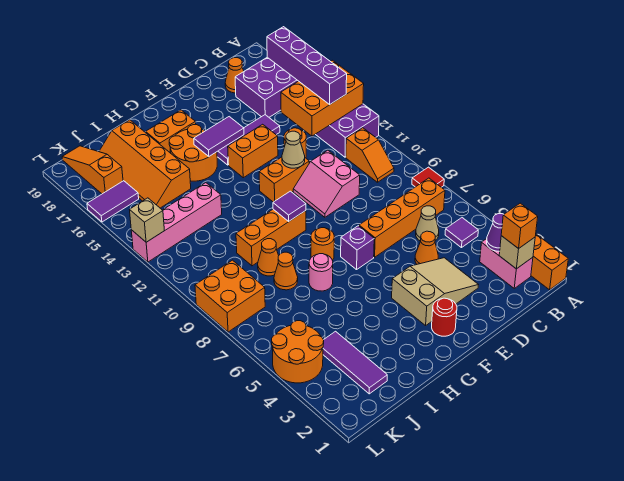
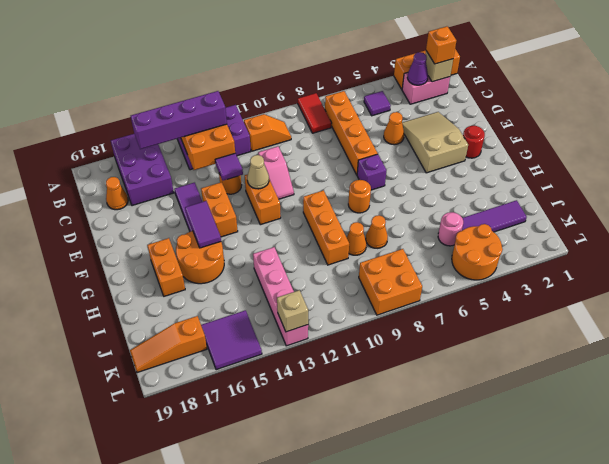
red tile A8 level 1 -> red tile A8:B8 level 1
tan cone C6 level 1 -> none
pink slope D10:E11 level 1 top D -> pink slope D11:E11 level 1 top D
purple tile G10 level 2 -> purple tile D13 level 2
pink round brick H7 level 1 -> pink round brick J5 level 1
orange slope I15:J18 level 1 top I -> none
purple tile K16:L16 level 1 -> purple tile K15:L16 level 1

